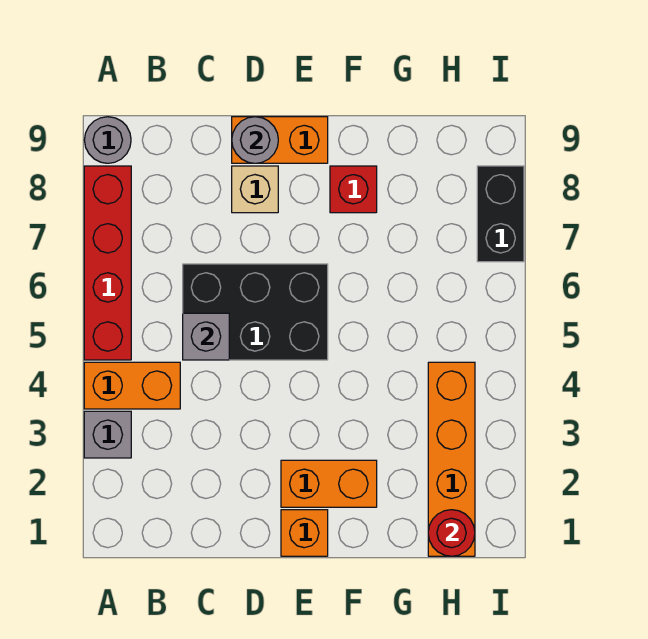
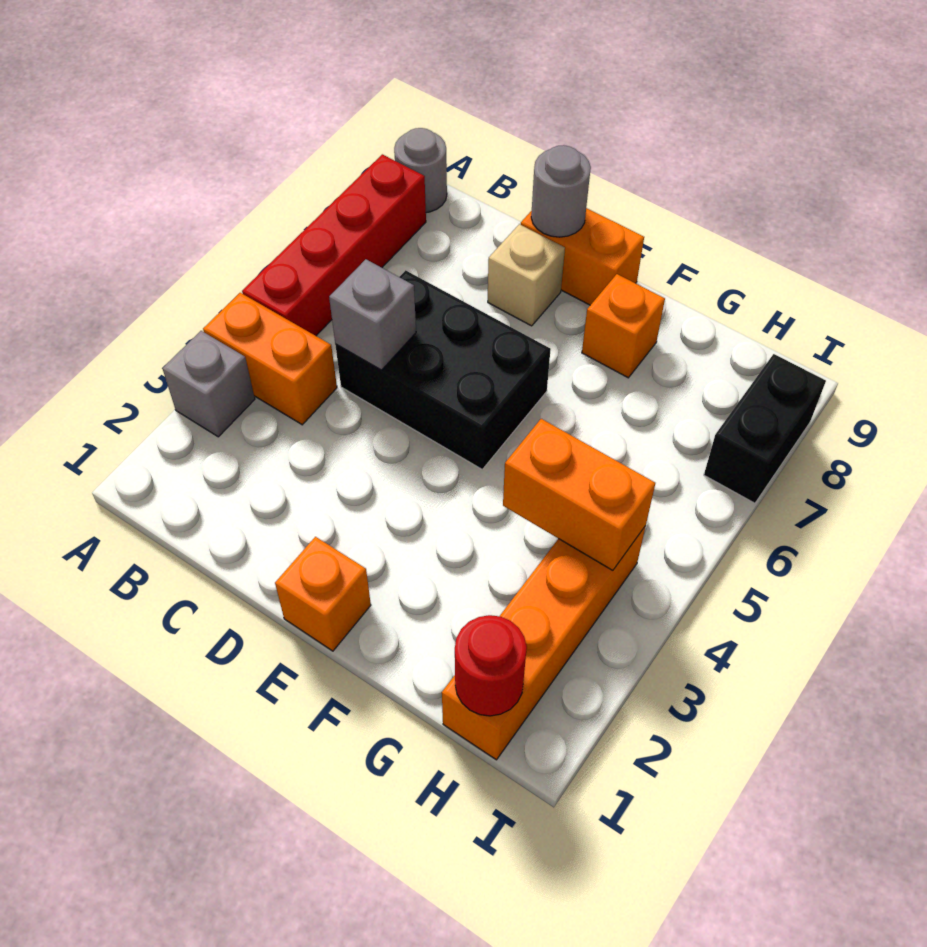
orange brick E2:F2 level 1 -> orange brick G4:H4 level 2
red brick F8 level 1 -> orange brick F8 level 1

